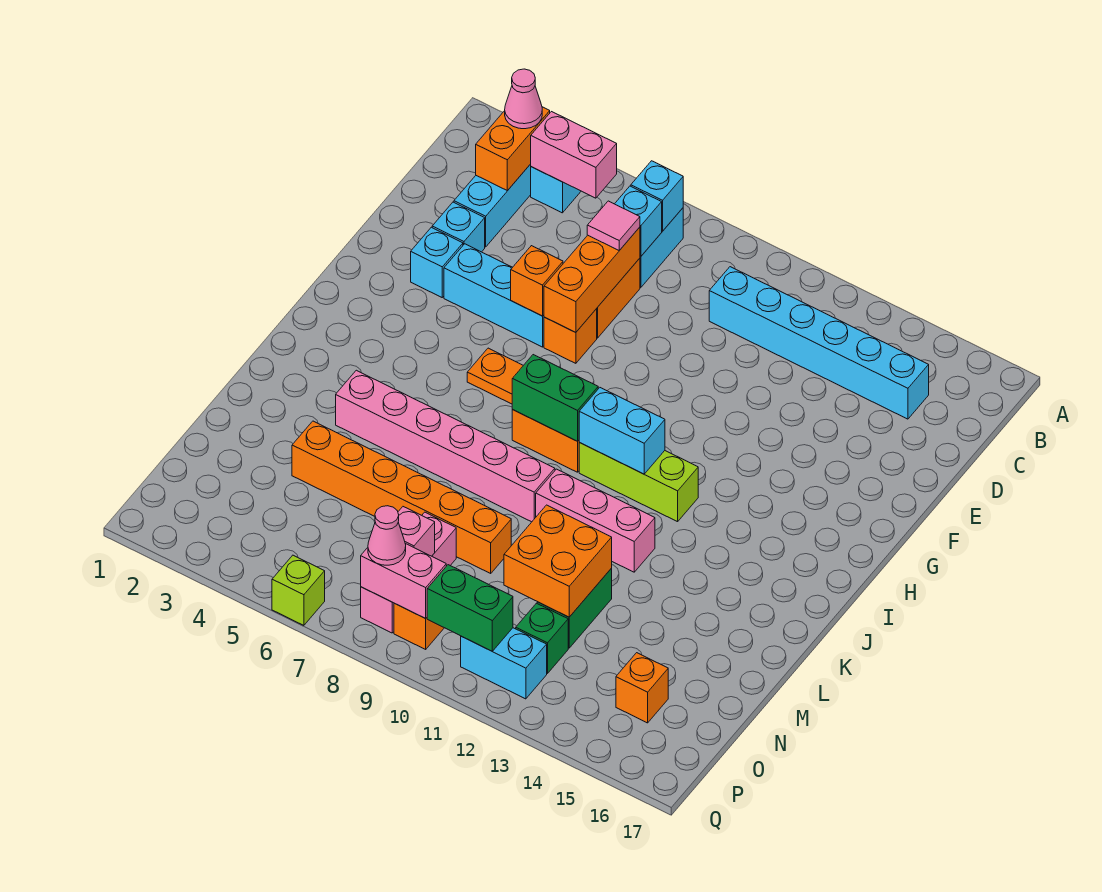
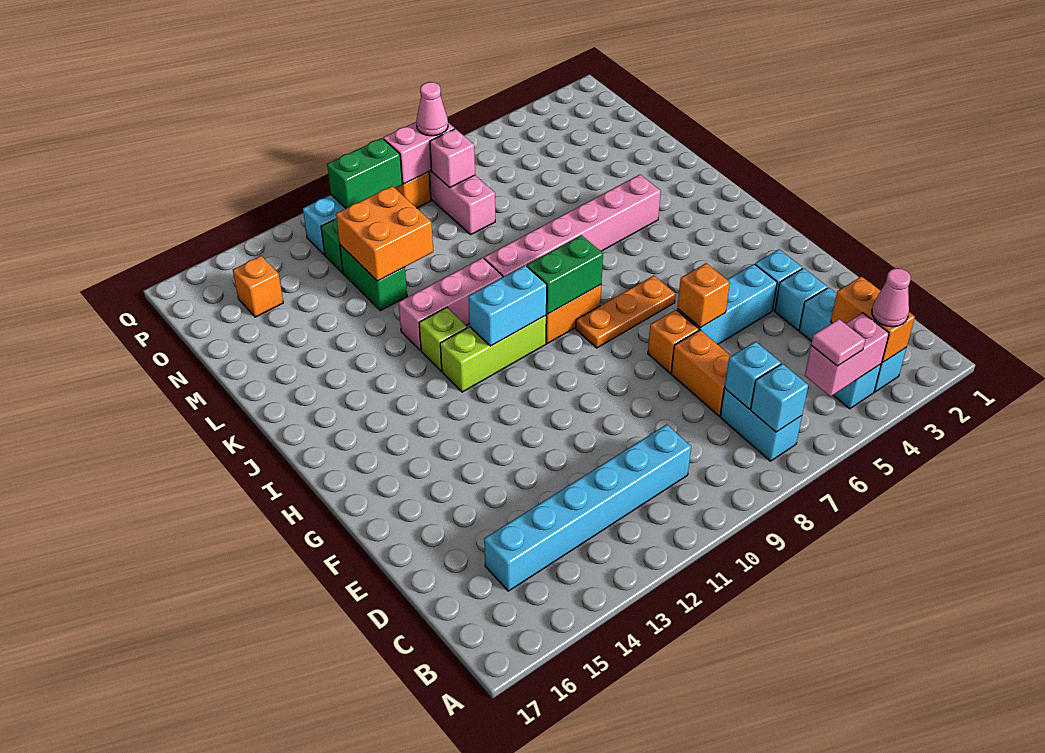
orange brick D7:F7 level 2 -> none
pink tile D7 level 3 -> pink tile B5 level 3
orange brick M4:M9 level 1 -> none
lime brick Q6 level 1 -> lime brick J12 level 1

